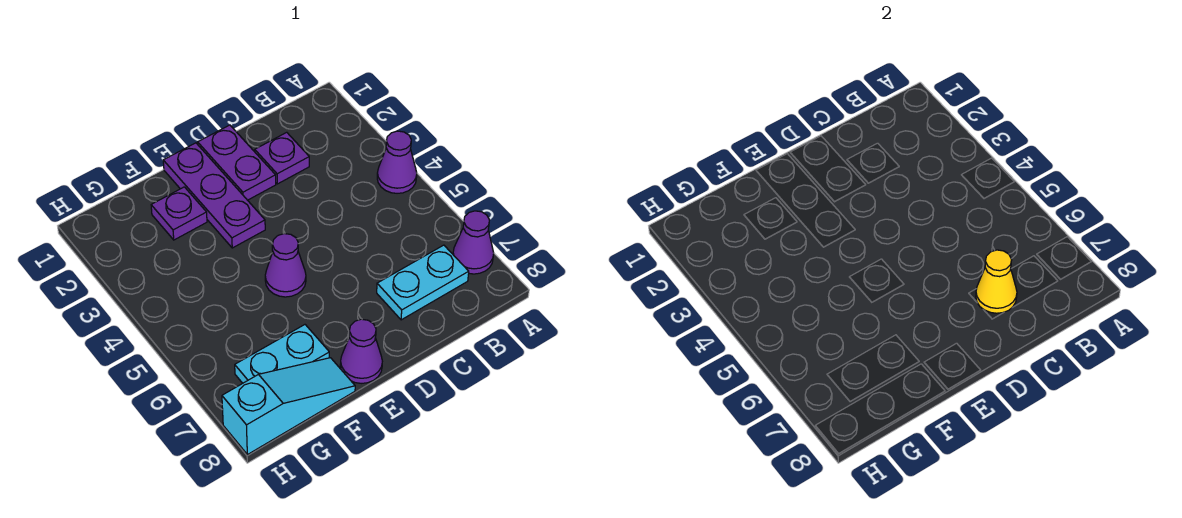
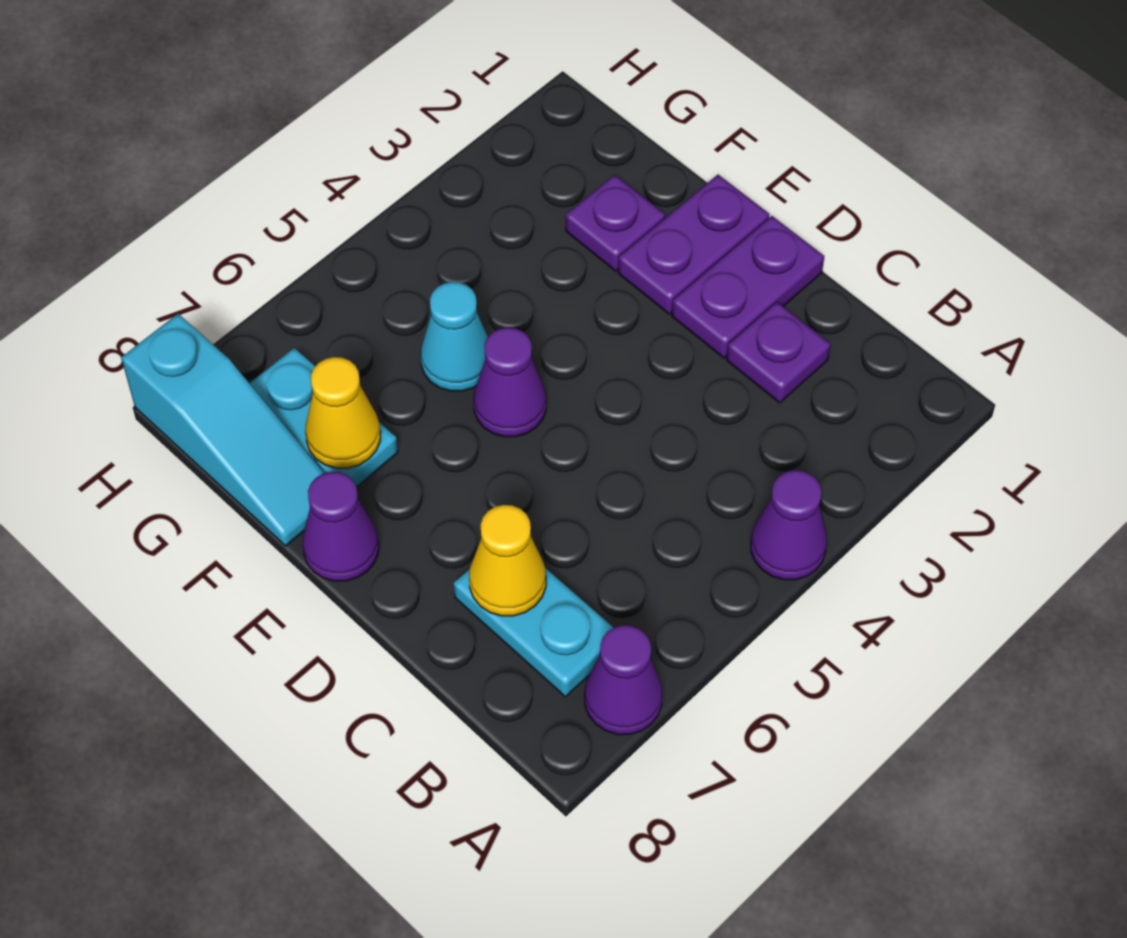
purple plate E1:E3 level 1 -> purple plate E1:E2 level 1
none -> cyan cone F5 level 1
none -> yellow cone F7 level 2

